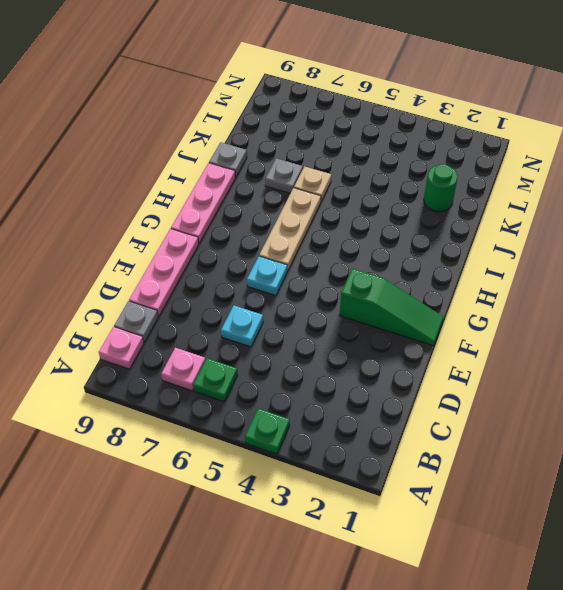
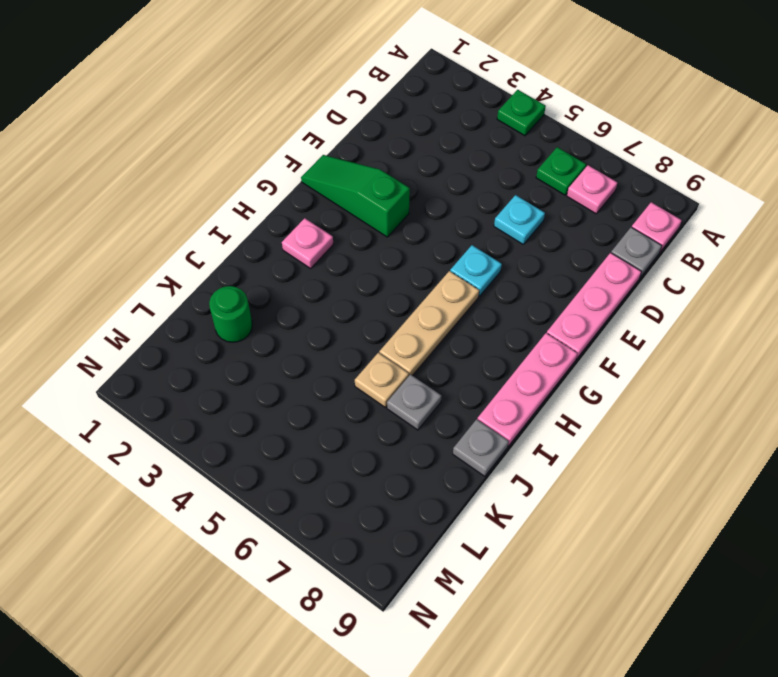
none -> pink plate H2 level 1

